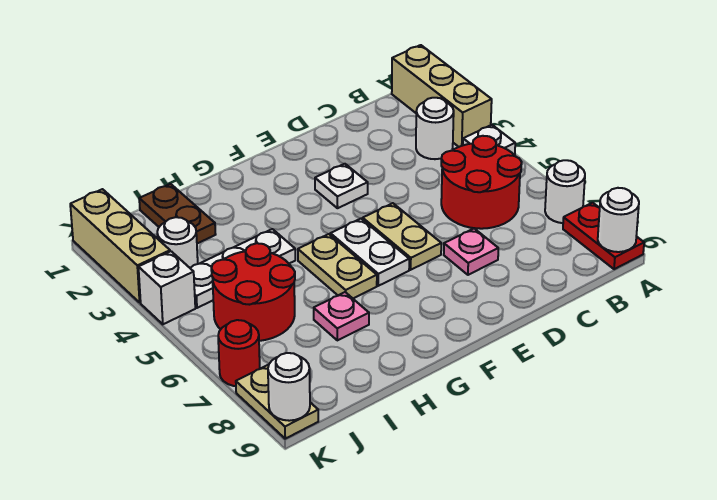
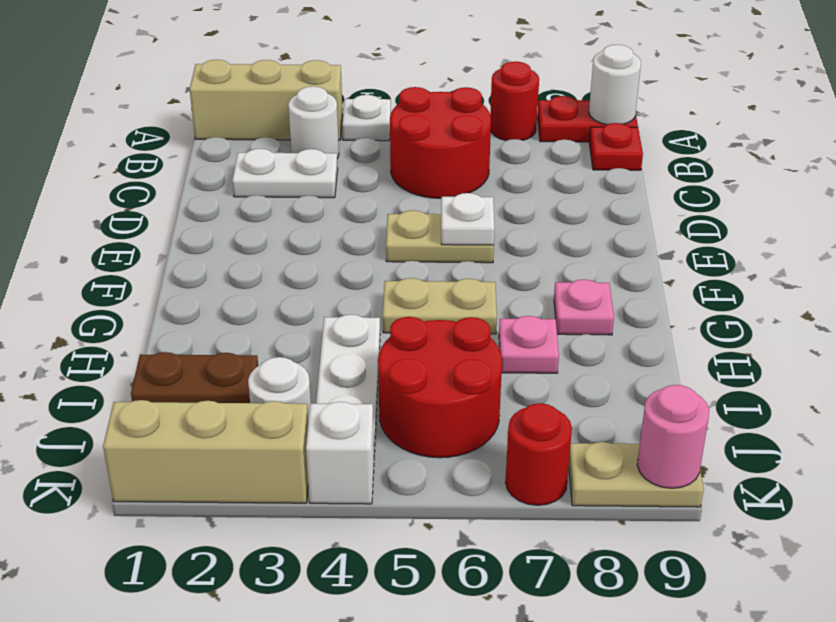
white round brick A7 level 1 -> red round brick A7 level 1
none -> red plate B9 level 1
pink plate D7 level 1 -> pink plate G8 level 1
white plate E3 level 1 -> white plate E6 level 2
white plate F5:F6 level 1 -> white plate C2:C3 level 1
white round brick K9 level 2 -> pink round brick K9 level 2

